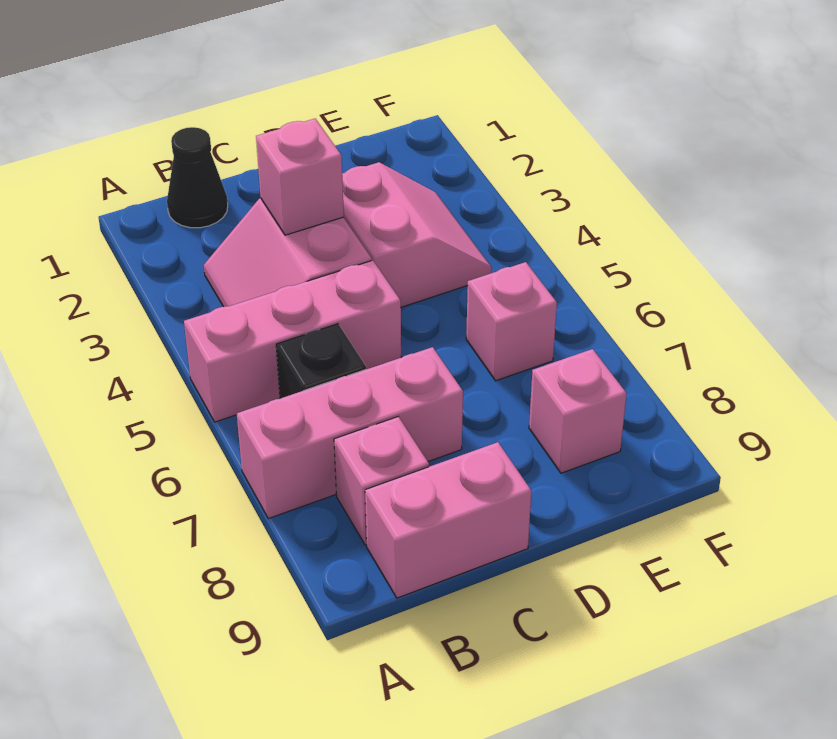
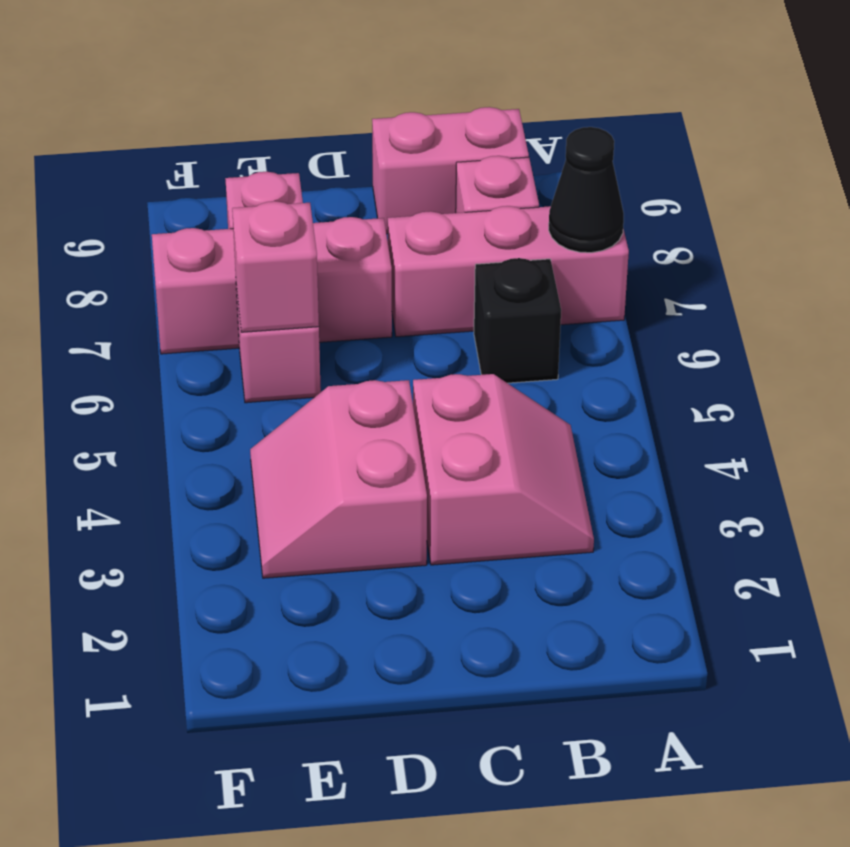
pink brick A5:C5 level 1 -> pink brick D7:F7 level 1
black cone B1 level 1 -> black cone A7 level 2
pink brick C3 level 2 -> pink brick E6 level 2

